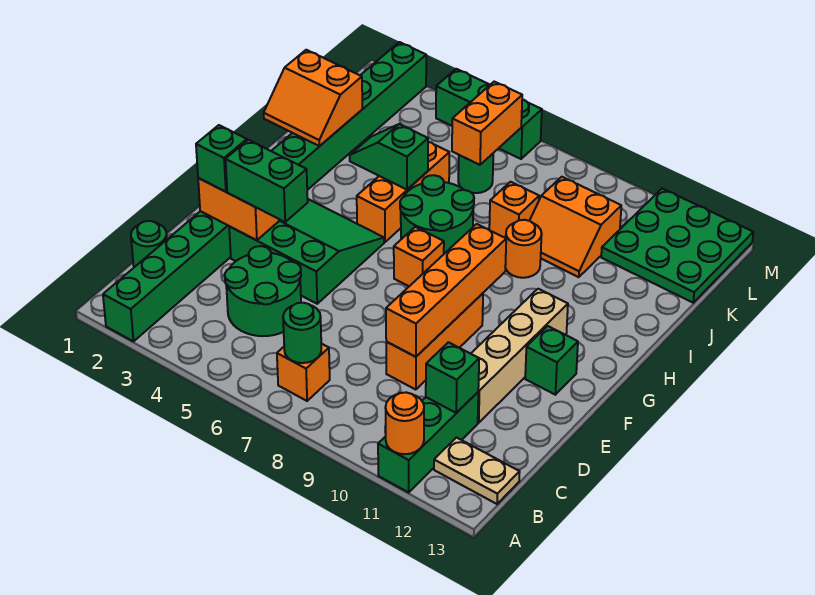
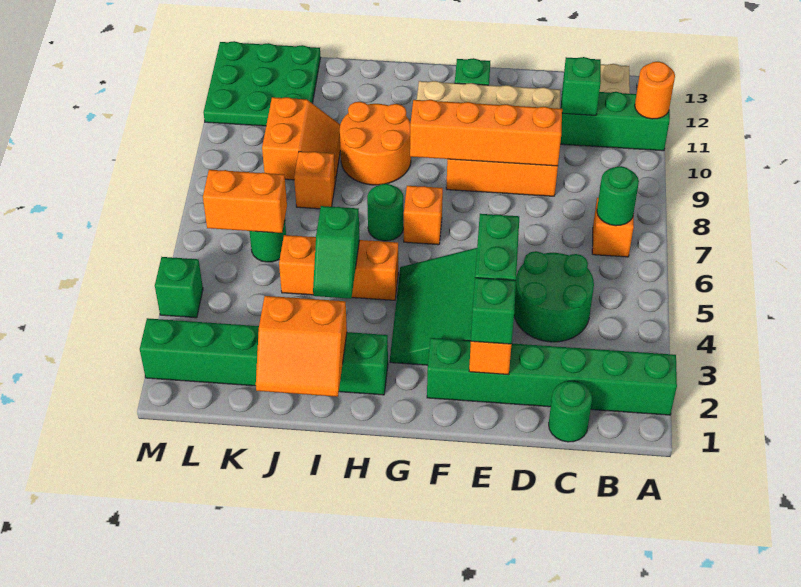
green round brick H6:I7 level 1 -> green round brick H7 level 1
orange slope I1:J2 level 2 top J -> orange slope I1:J2 level 2 top 2
orange round brick I9 level 1 -> orange round brick H9:I10 level 1
green brick M4:M6 level 1 -> green brick M4 level 1

